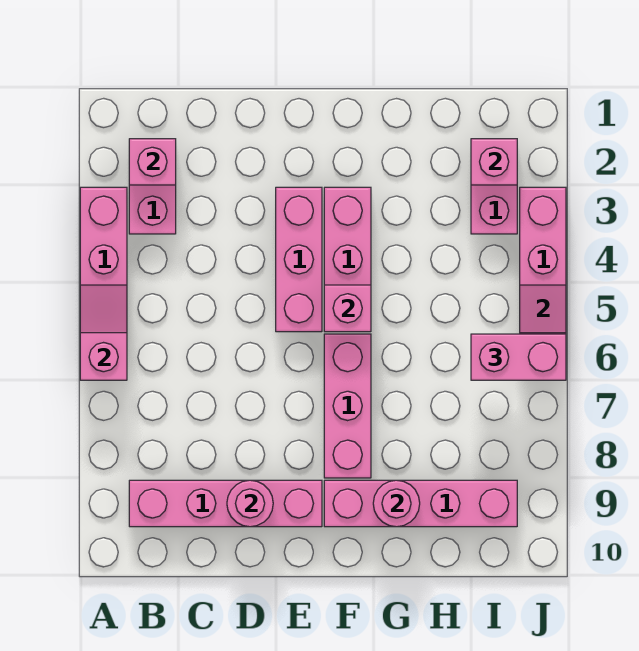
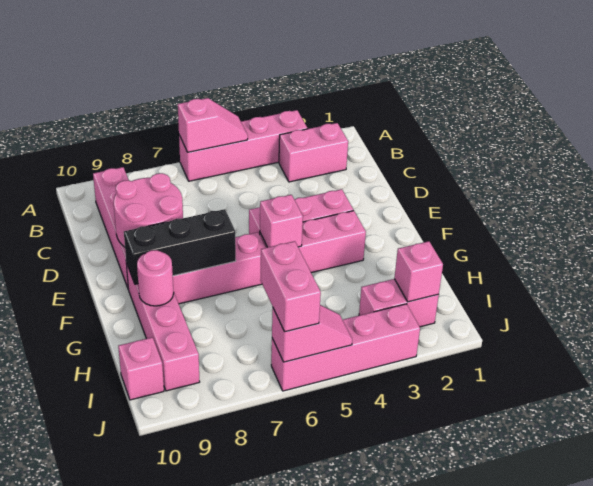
pink brick B2 level 2 -> pink brick I10 level 1
pink round brick D9 level 2 -> pink round brick D8:E9 level 2
none -> black brick F7:F9 level 2

